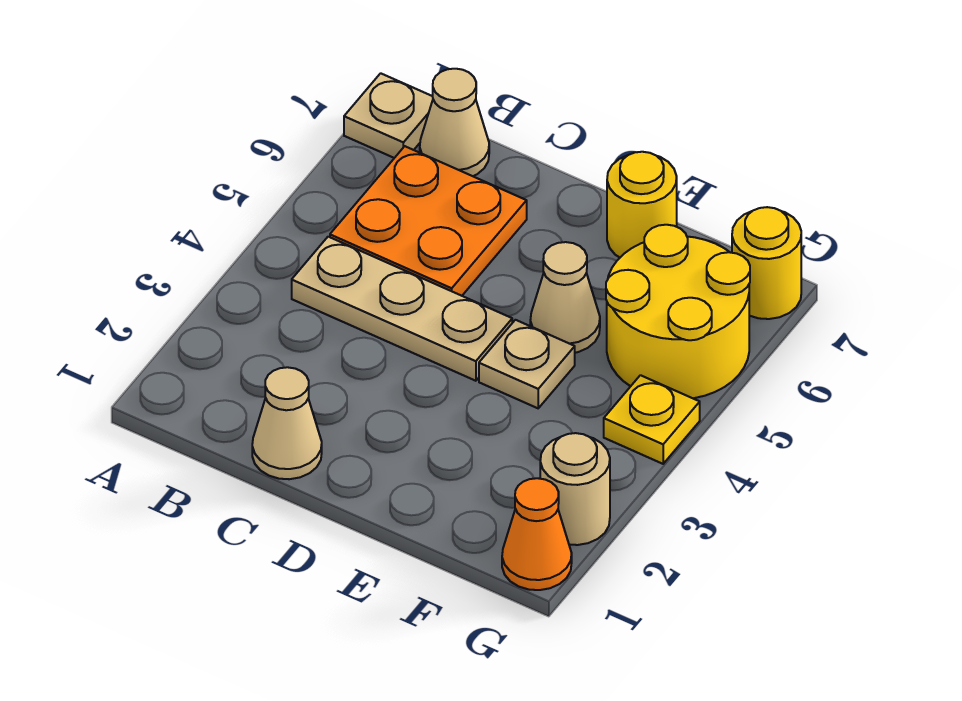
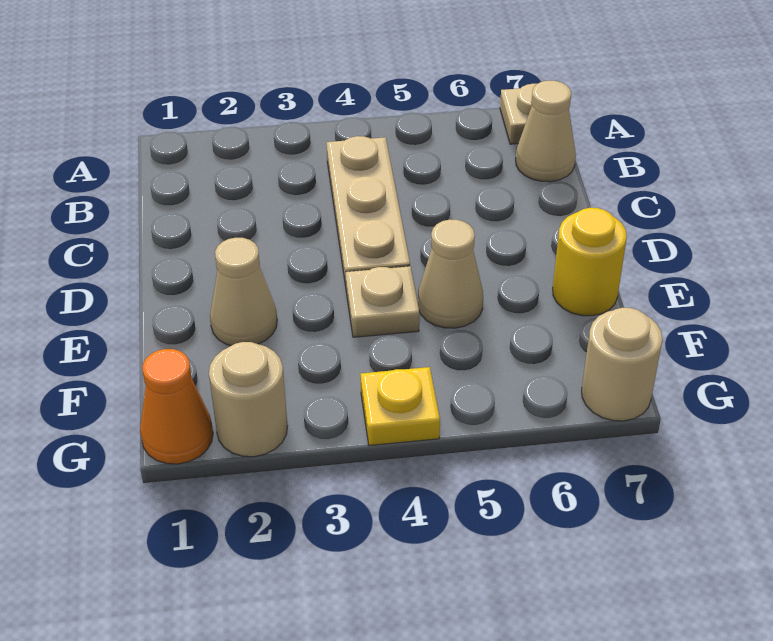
orange plate B5:C6 level 1 -> none
tan cone C1 level 1 -> tan cone E2 level 1
yellow round brick F5:G6 level 1 -> none
yellow round brick G7 level 1 -> tan round brick G7 level 1

